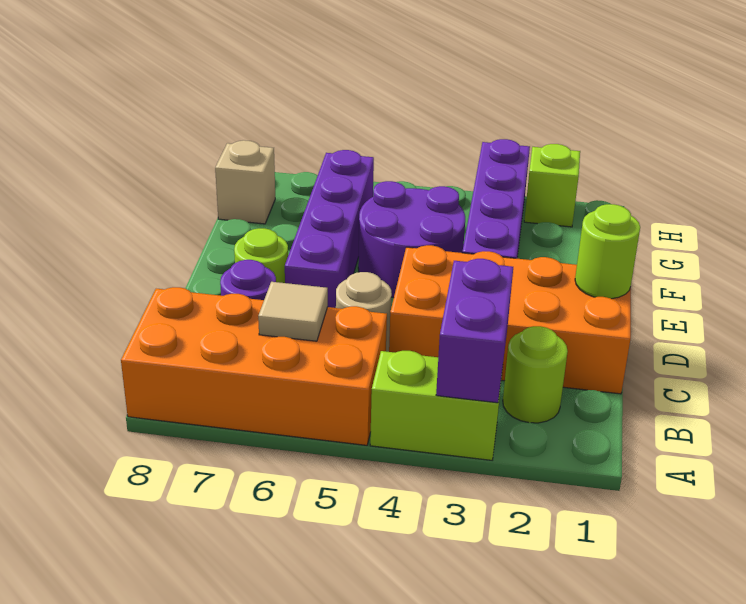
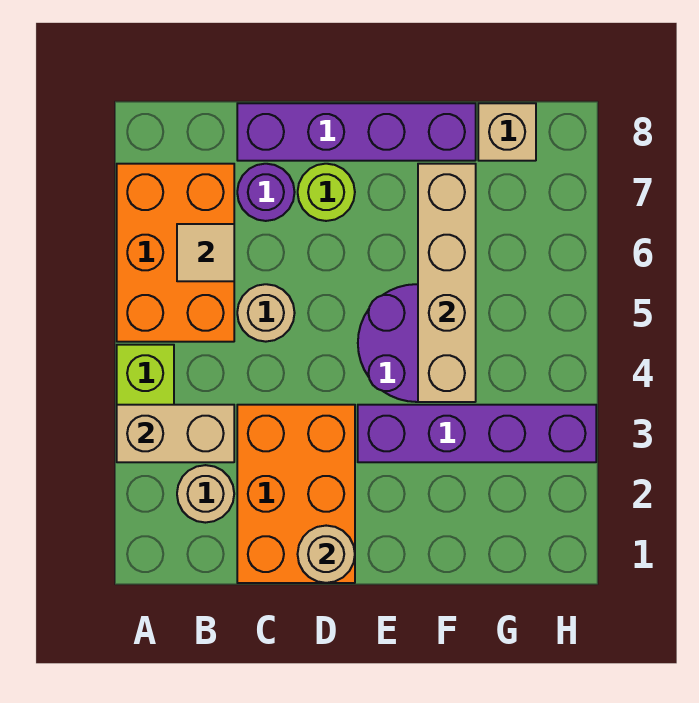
purple brick A3:B3 level 2 -> tan brick A3:B3 level 2
orange brick A5:B8 level 1 -> orange brick A5:B7 level 1
lime round brick B2 level 1 -> tan round brick B2 level 1
orange brick C1:D4 level 1 -> orange brick C1:D3 level 1
lime round brick D1 level 2 -> tan round brick D1 level 2
purple brick D6:G6 level 1 -> purple brick C8:F8 level 1
none -> tan brick F4:F7 level 2
lime brick H2 level 1 -> none

